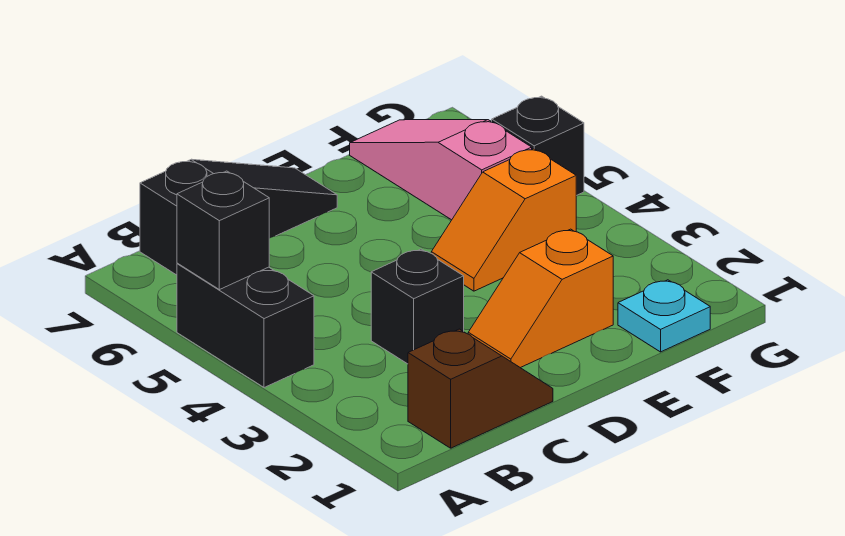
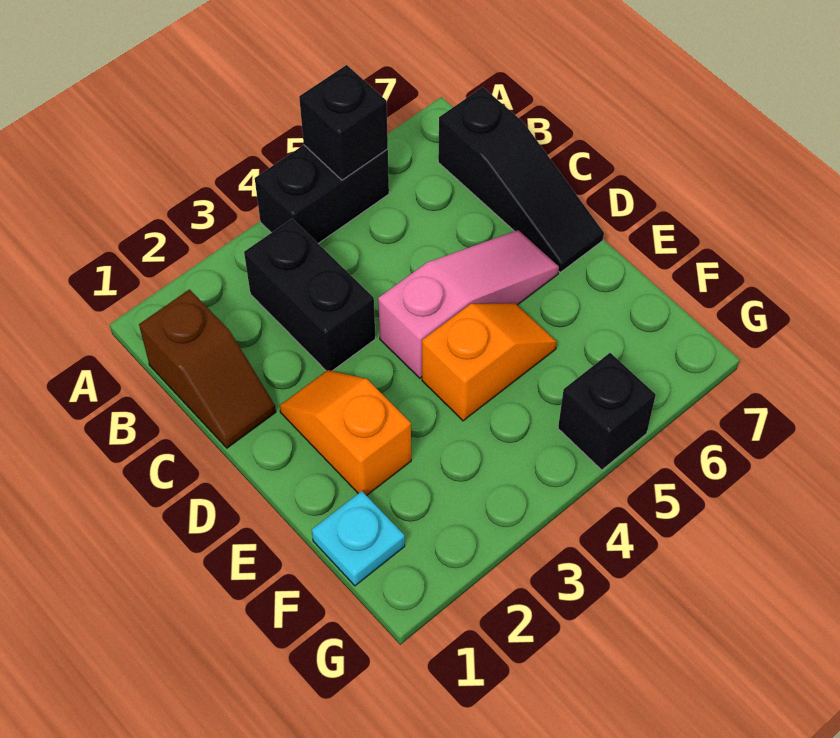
black brick C3 level 1 -> black brick B3:C3 level 1
orange slope E4:F4 level 1 top F -> orange slope E4:E5 level 1 top 4
pink slope F5:F7 level 1 top 5 -> pink slope D4:D6 level 1 top 4

